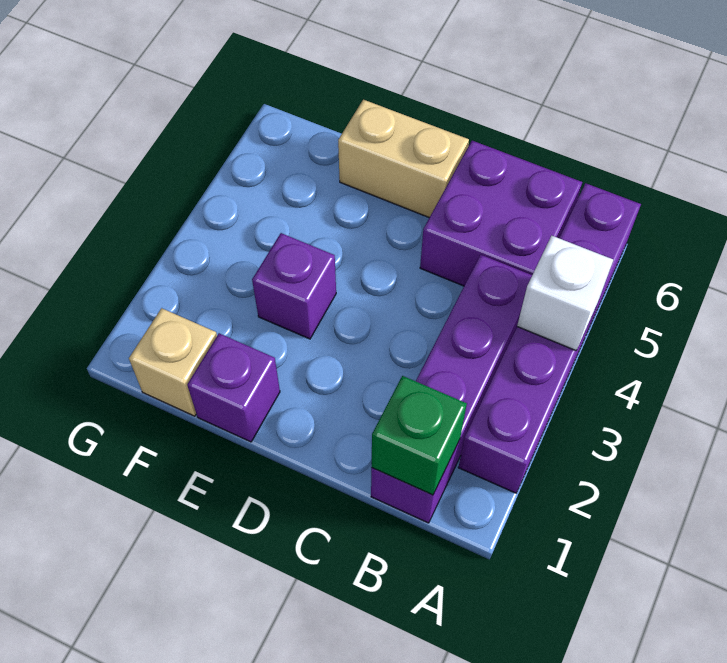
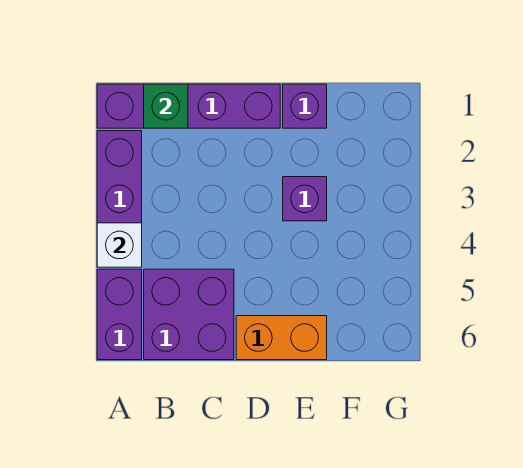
purple brick B1:B4 level 1 -> purple brick A1:D1 level 1
tan brick D6:E6 level 1 -> orange brick D6:E6 level 1
tan brick F1 level 1 -> none

